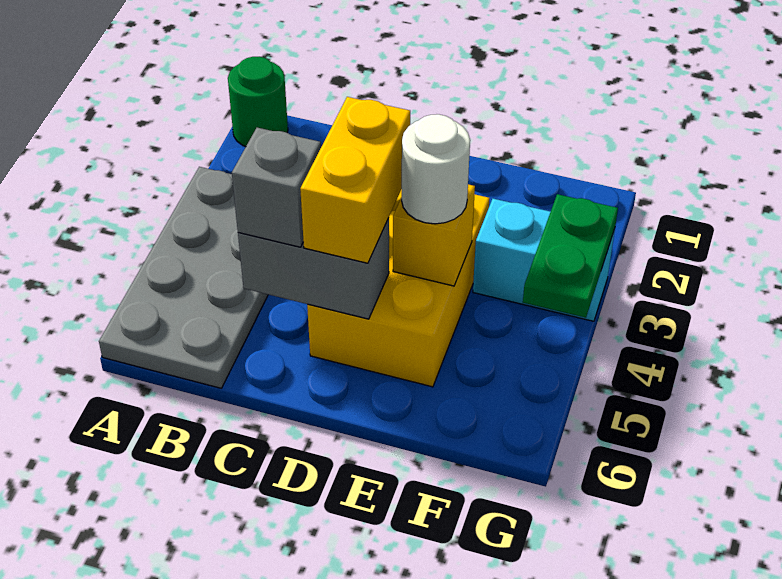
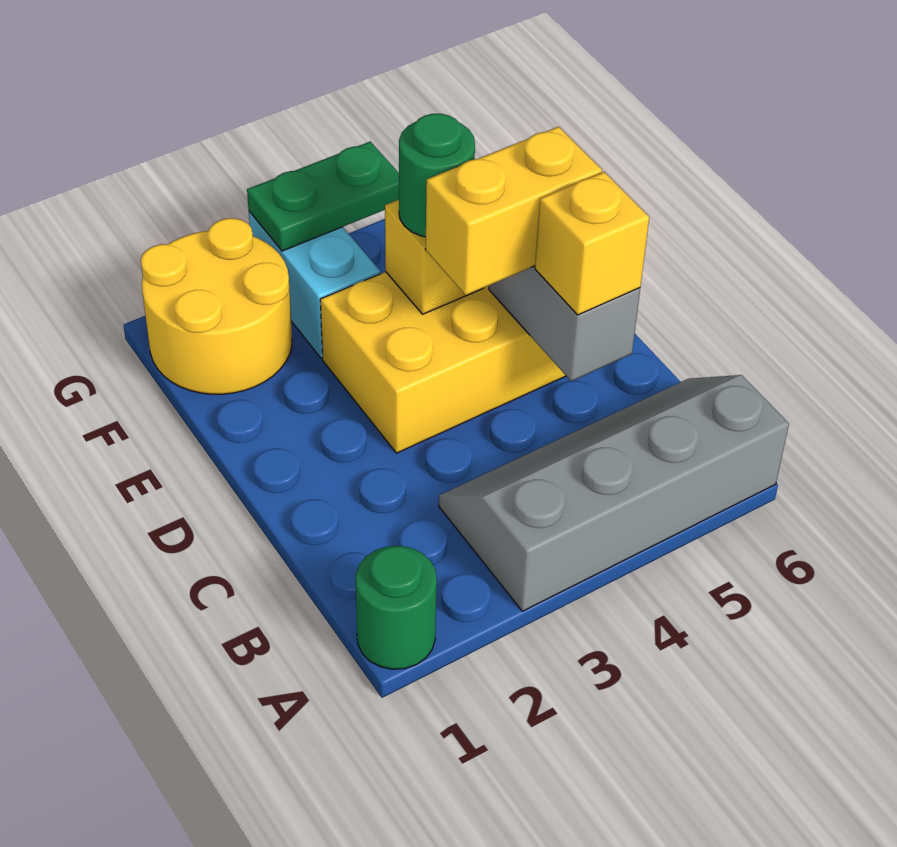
grey plate A3:B6 level 1 -> grey slope A3:B6 level 1 top A
grey brick C5 level 3 -> yellow brick C5 level 3
white round brick E4 level 3 -> green round brick E4 level 3
none -> yellow round brick F1:G2 level 1

